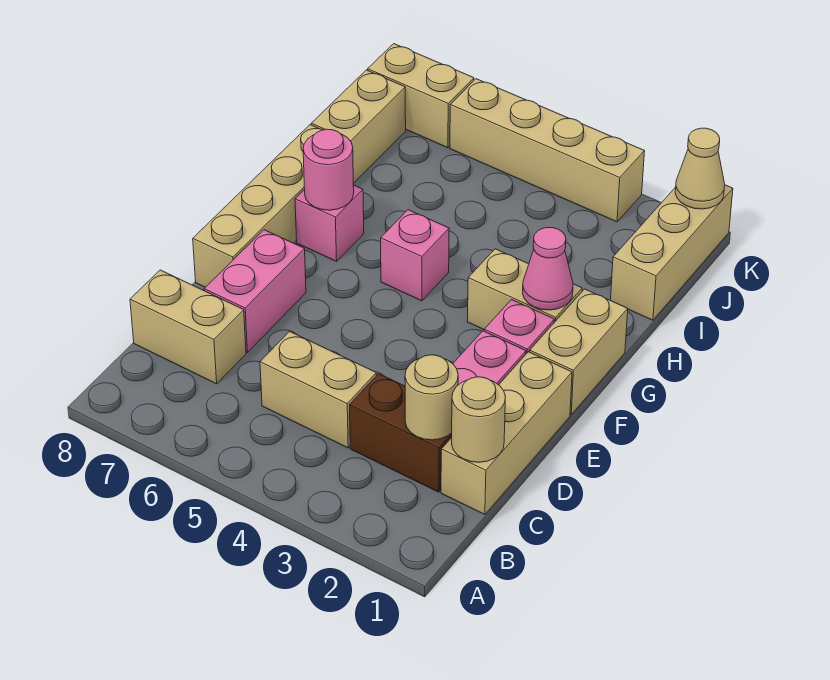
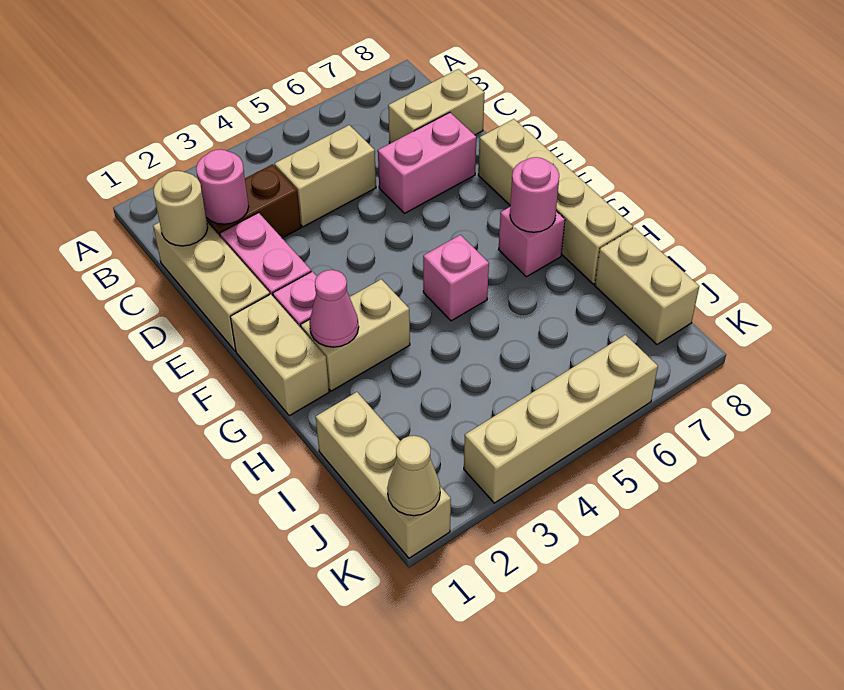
tan round brick C2 level 2 -> pink round brick C2 level 2
pink brick D7:E7 level 1 -> pink brick D6:D7 level 1
tan brick K7:K8 level 1 -> none

